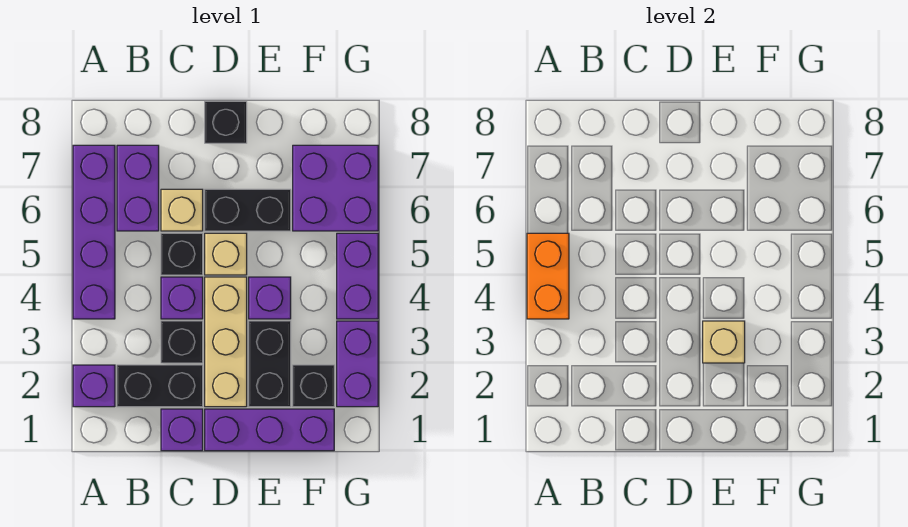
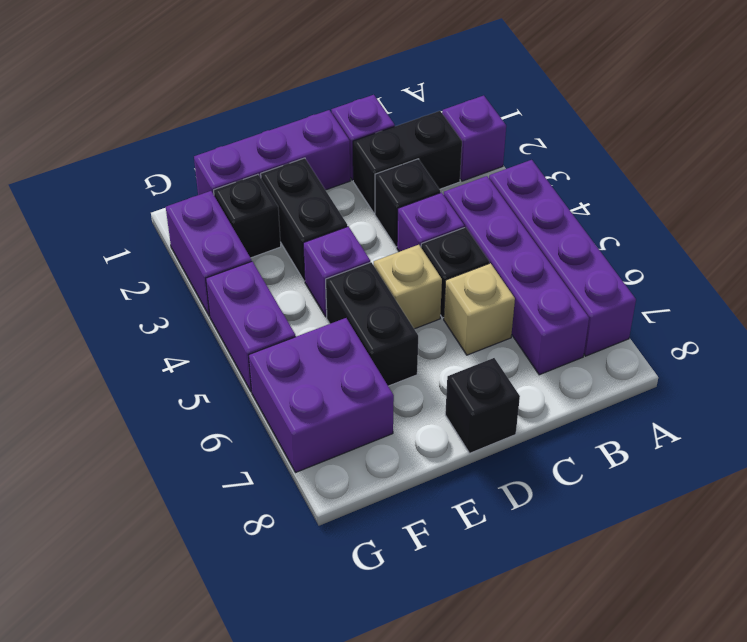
orange brick A4:A5 level 2 -> none
purple brick B6:B7 level 1 -> purple brick B4:B7 level 1
tan brick D2:D4 level 1 -> none
black brick D6:E6 level 1 -> black brick E5:E6 level 1
tan brick E3 level 2 -> none

